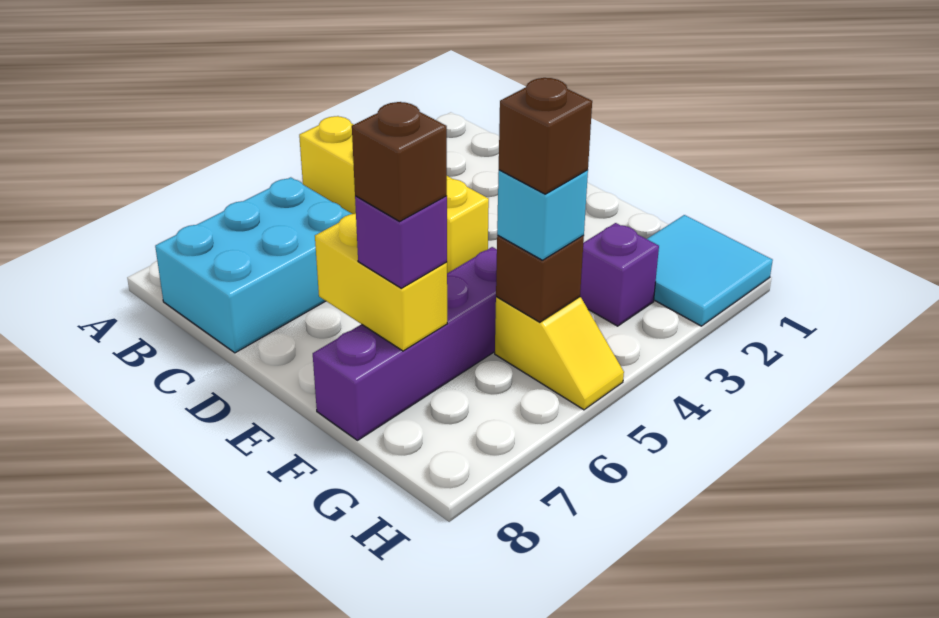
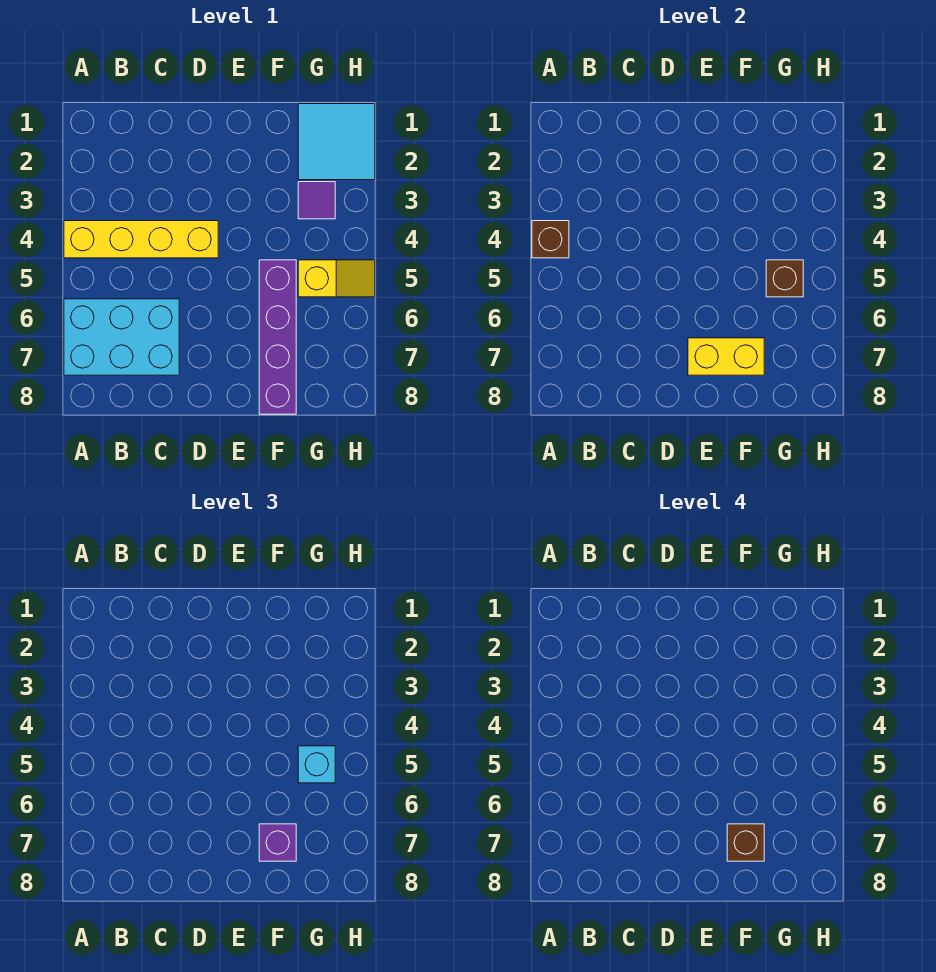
cyan brick B6:C8 level 1 -> cyan brick A6:C7 level 1
purple brick G3 level 1 -> purple tile G3 level 1
brown brick G5 level 4 -> brown brick A4 level 2

